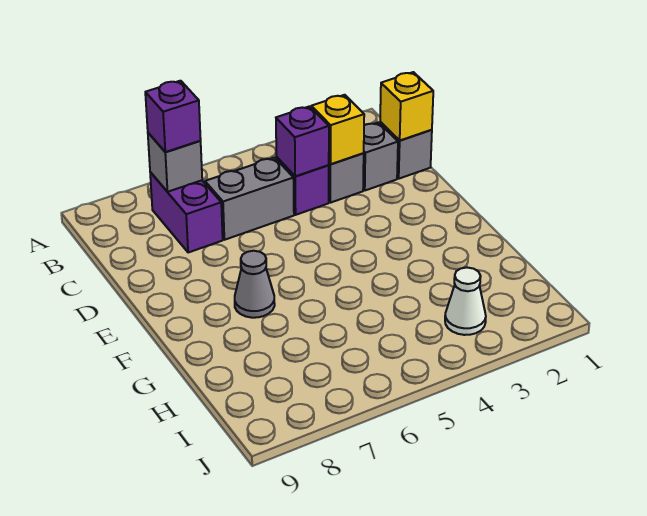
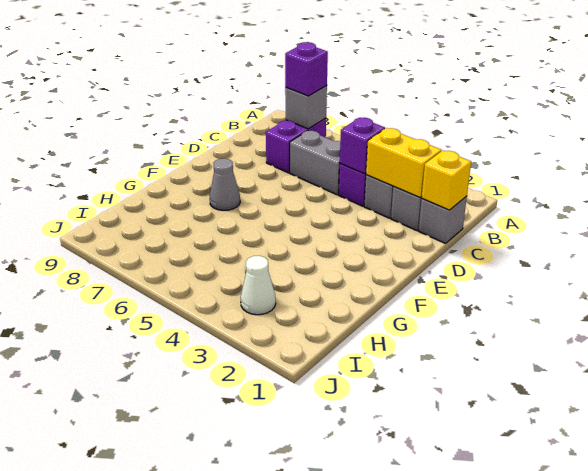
yellow brick C3 level 2 -> yellow brick C2:C3 level 2

